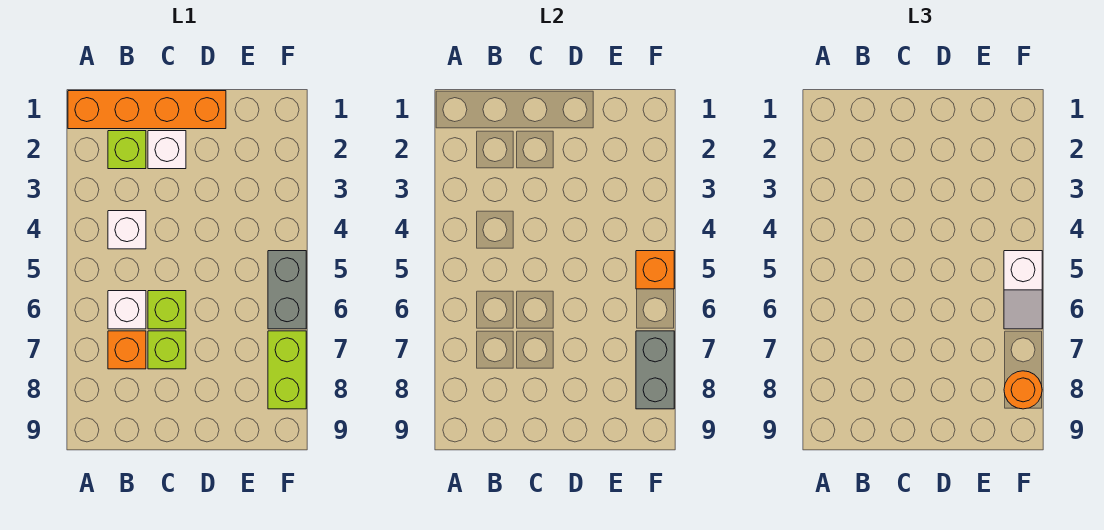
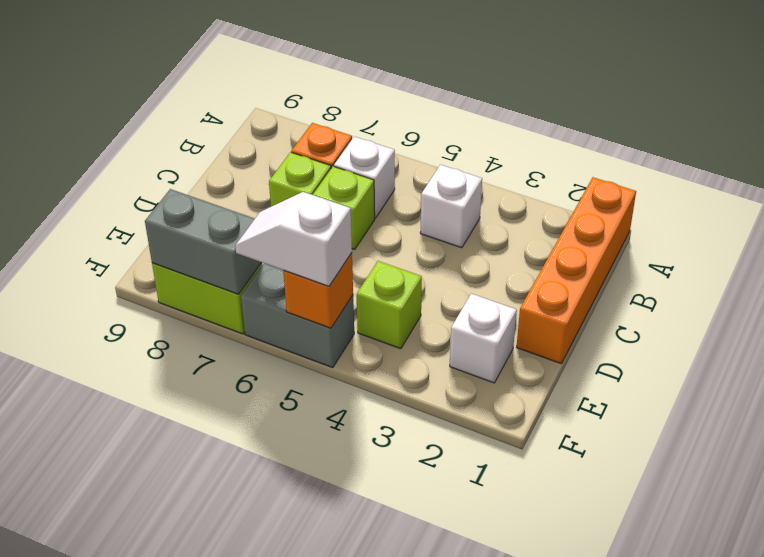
lime brick B2 level 1 -> lime brick E4 level 1
white brick C2 level 1 -> white brick E2 level 1
orange round brick F8 level 3 -> none

